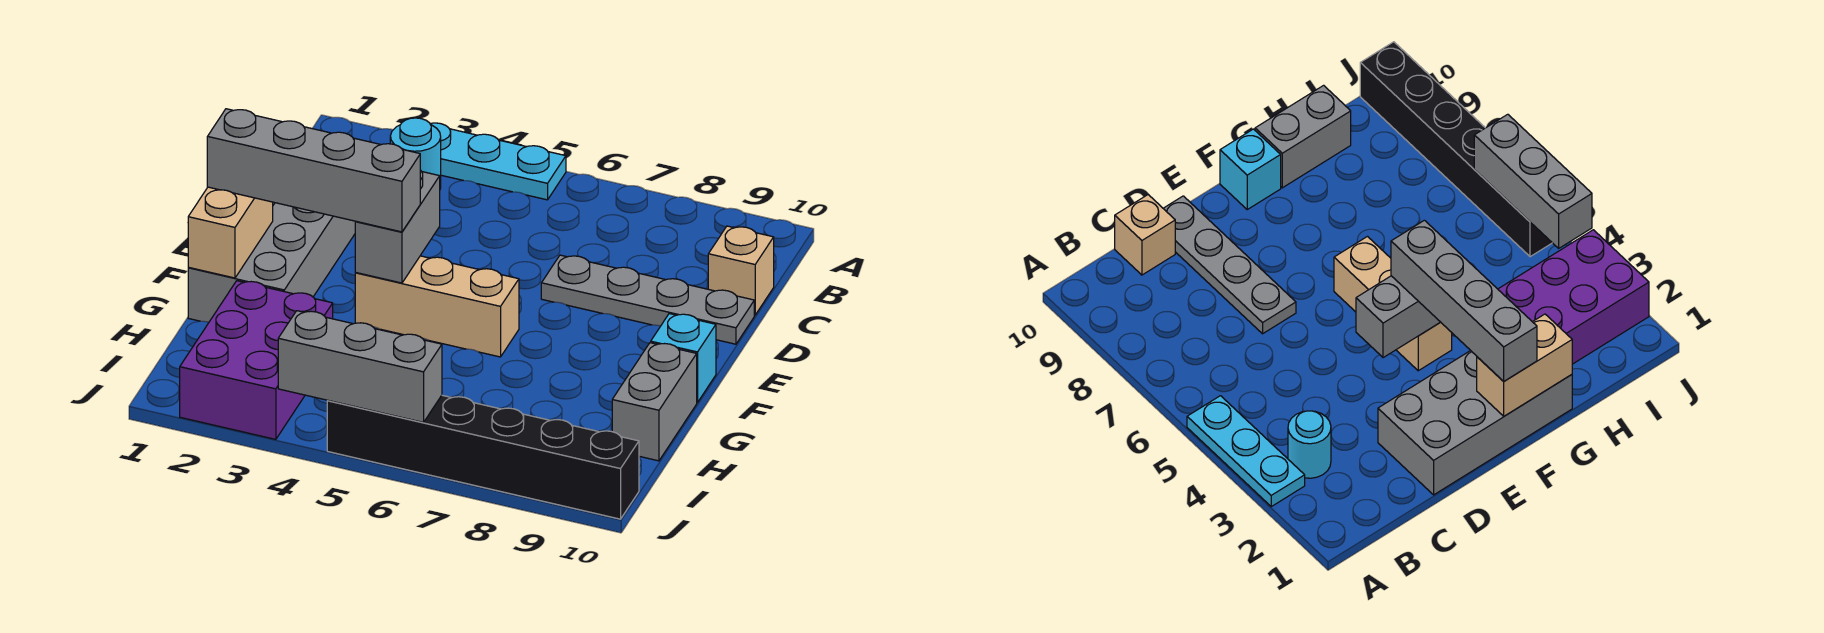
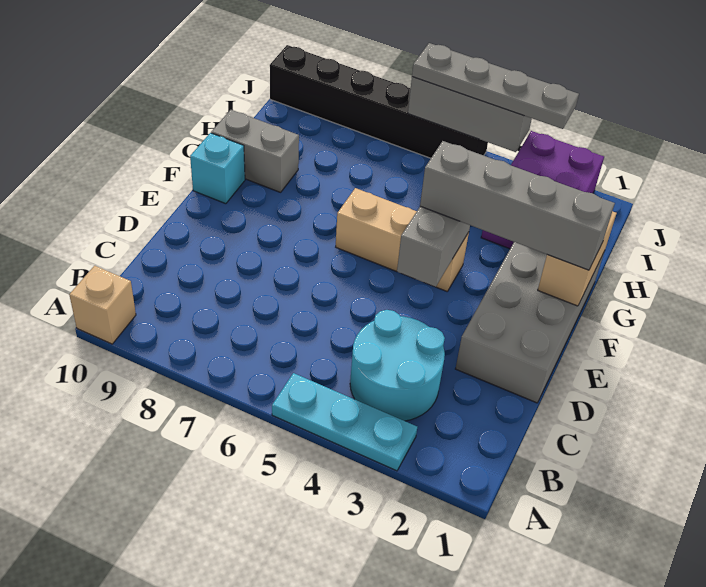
cyan round brick B3 level 1 -> cyan round brick B3:C4 level 1
tan brick C10 level 1 -> tan brick A10 level 1
grey plate D7:D10 level 1 -> grey plate J3:J6 level 3
grey brick G10:H10 level 1 -> grey brick G9:G10 level 1

